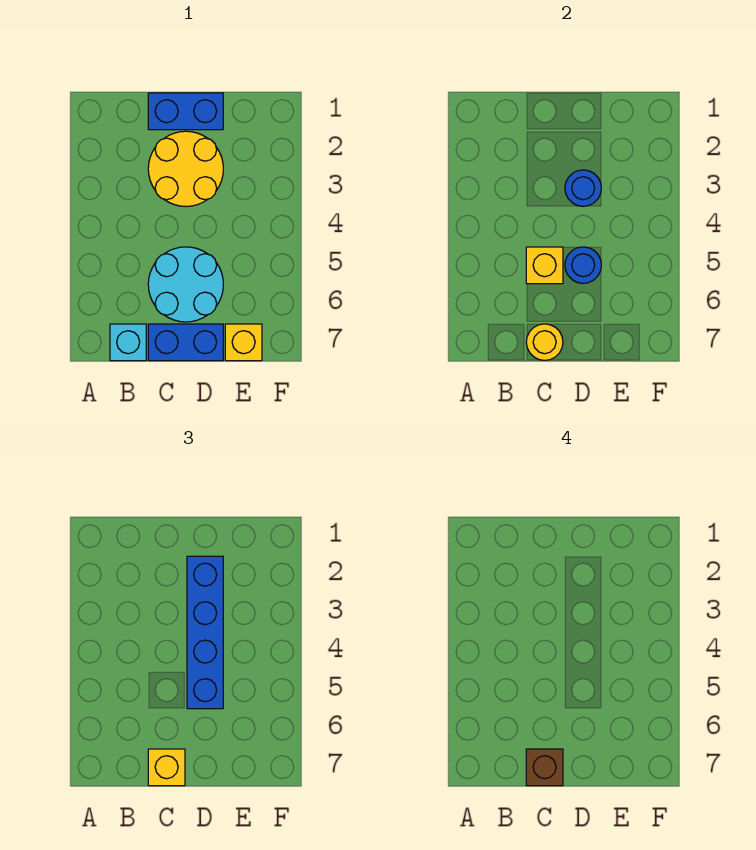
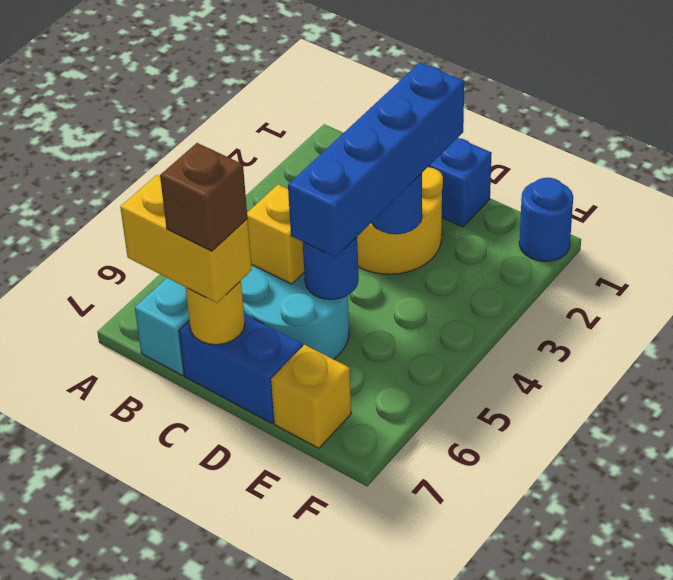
yellow brick C7 level 3 -> yellow brick B7:C7 level 3
none -> blue round brick F1 level 1

